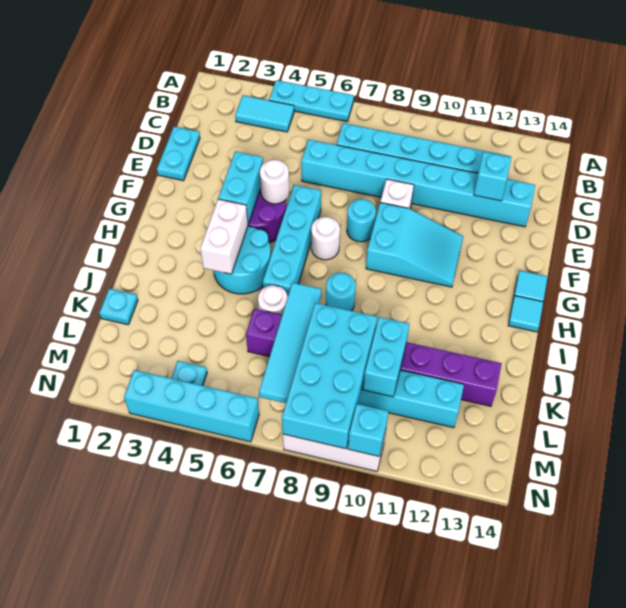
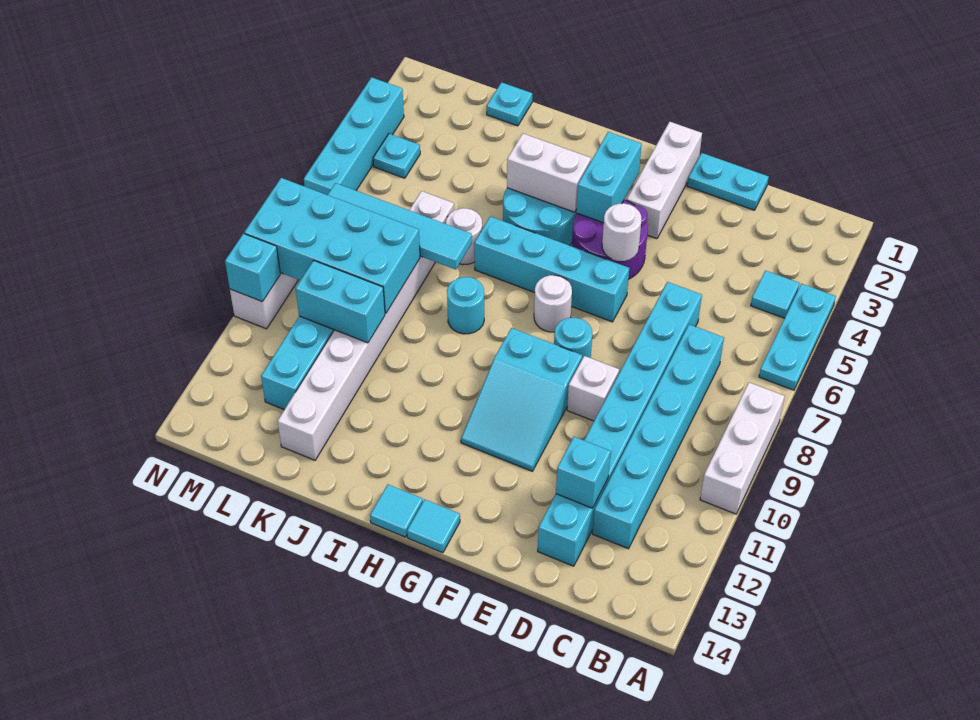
none -> white brick A8:A10 level 1
cyan tile B3:B4 level 1 -> cyan tile B4 level 1
none -> white brick F1:F3 level 1
cyan brick F4:G4 level 2 -> cyan brick G3:G4 level 2
purple brick K6:K13 level 1 -> white brick K6:K13 level 1

